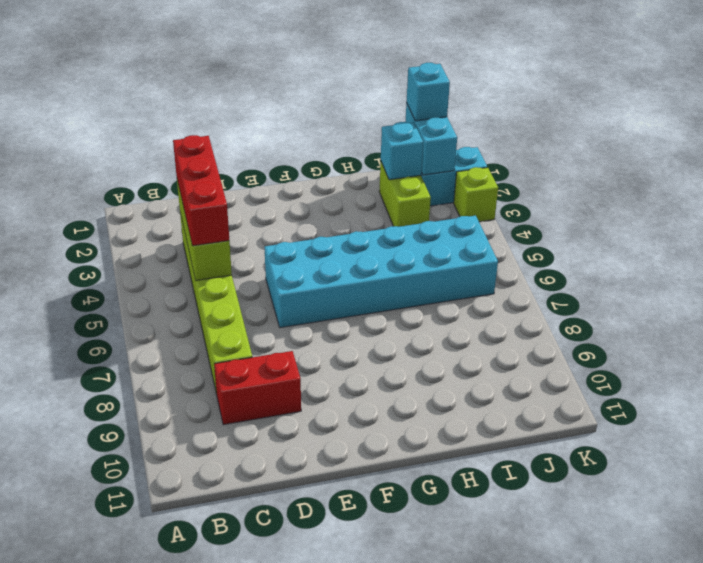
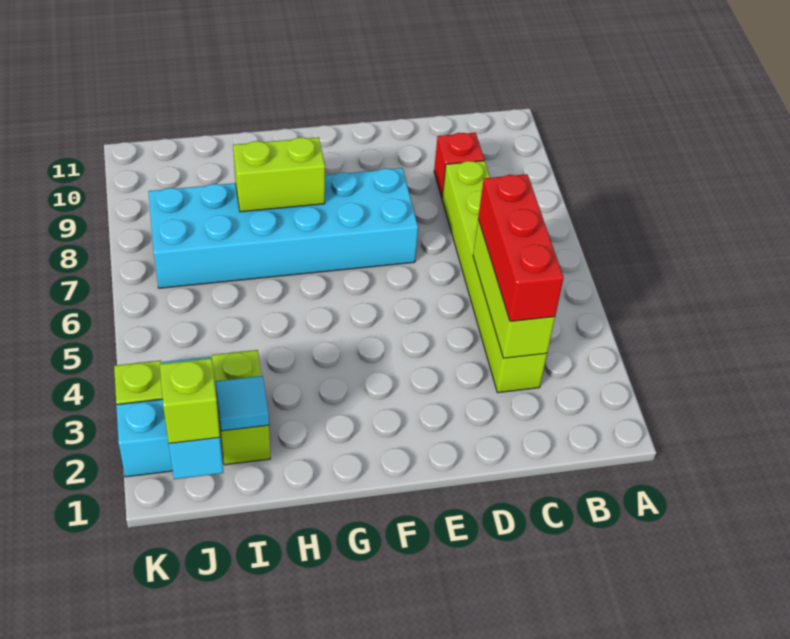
red brick C9:D9 level 1 -> red brick C9 level 1
cyan brick E5:J6 level 1 -> cyan brick E7:J8 level 1
none -> lime brick G8:H8 level 2
cyan brick I2 level 2 -> cyan tile I2 level 2
cyan brick J1 level 3 -> lime brick J1 level 3

